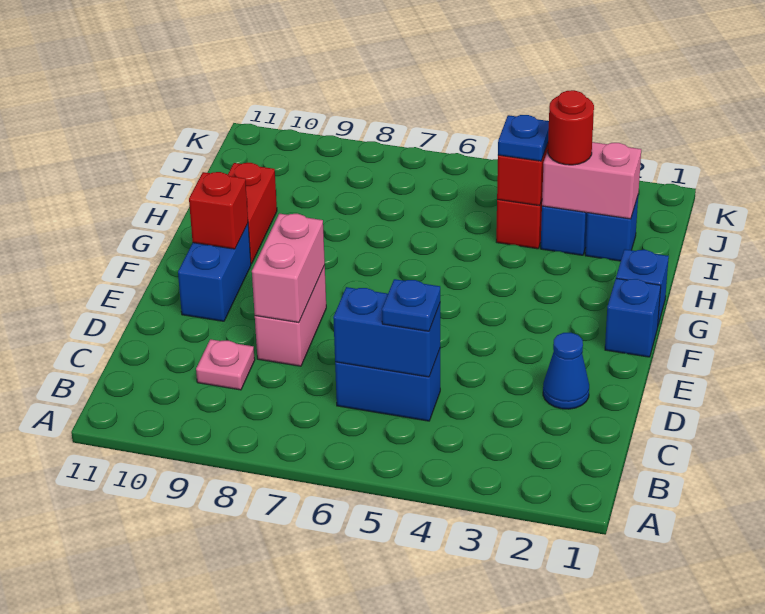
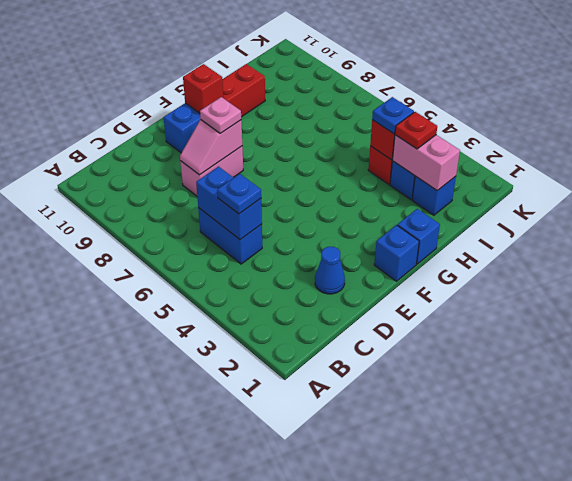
pink plate C9 level 1 -> pink plate E8 level 3
pink brick D8:E8 level 2 -> pink slope D8:E8 level 2 top E
red round brick I3 level 3 -> red plate I3 level 3

